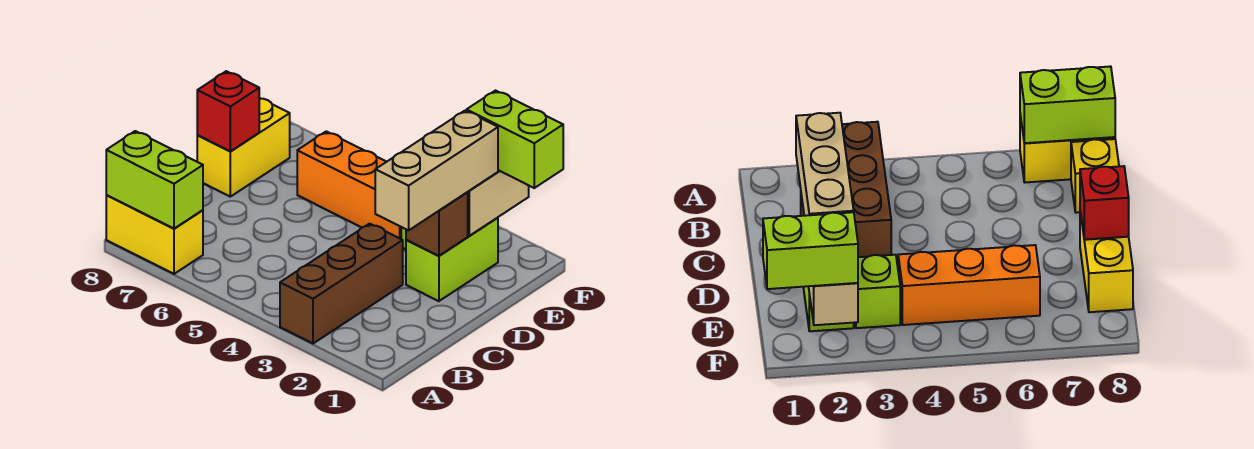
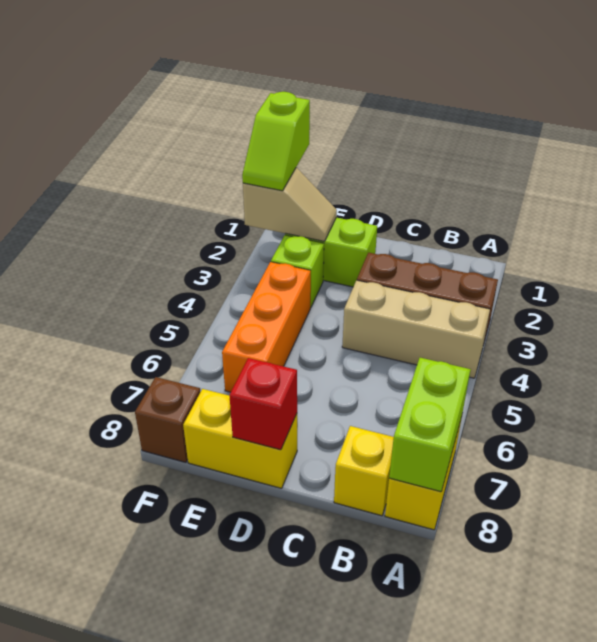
tan brick C2:E2 level 3 -> tan brick A4:C4 level 1
brown brick D2 level 2 -> brown brick F8 level 1
tan brick E2:F2 level 2 -> tan slope E2:F2 level 2 top F
lime brick F1:F2 level 3 -> lime slope F1:F2 level 3 top 1

